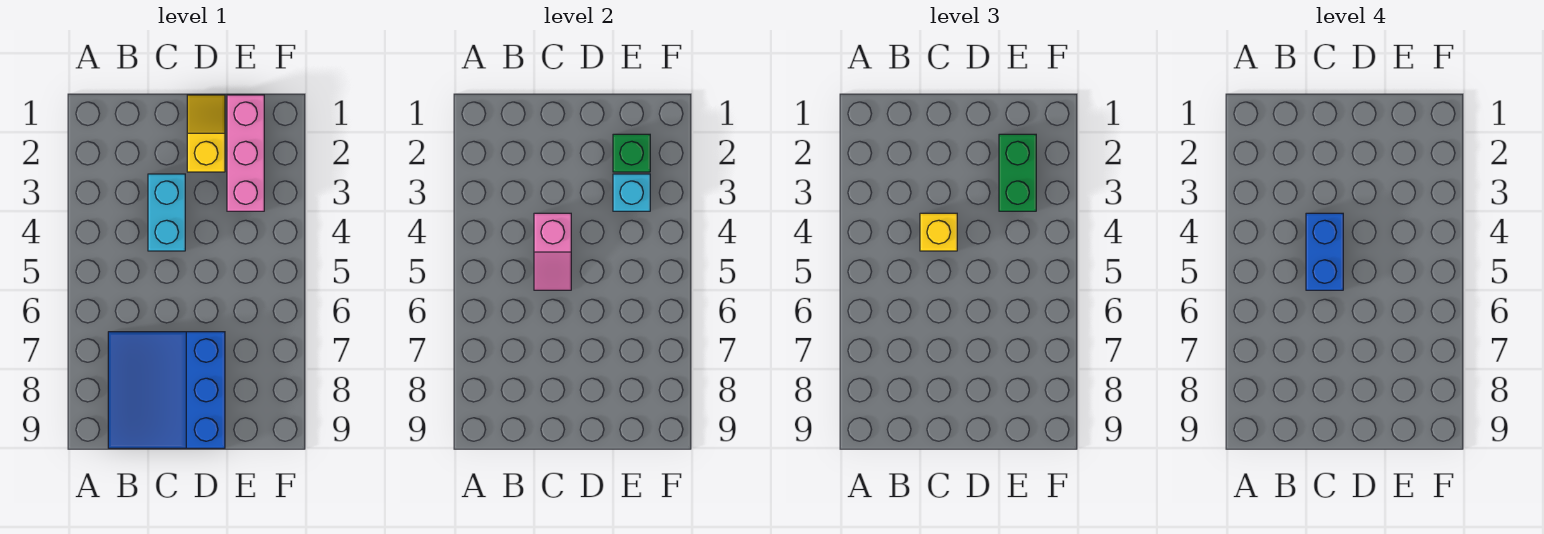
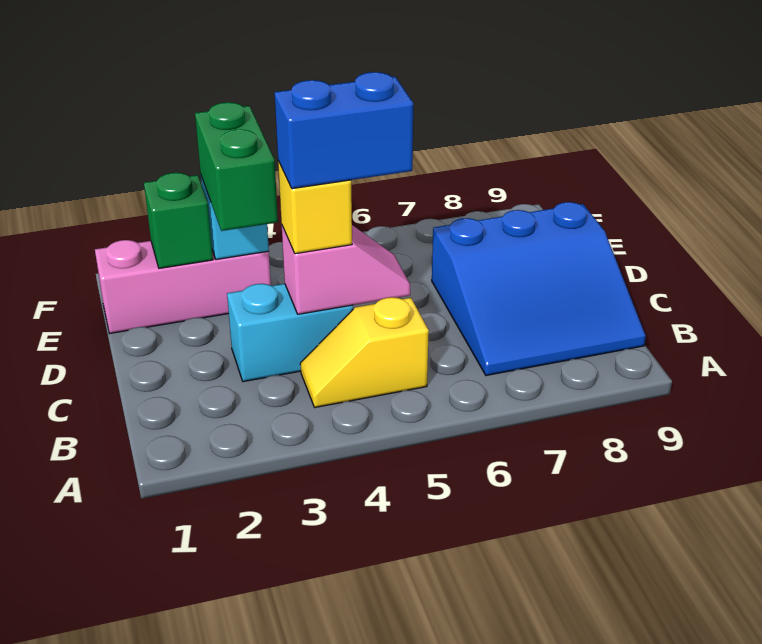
yellow slope D1:D2 level 1 top 2 -> yellow slope B4:B5 level 1 top 5
green brick E2:E3 level 3 -> green brick D3:E3 level 3

